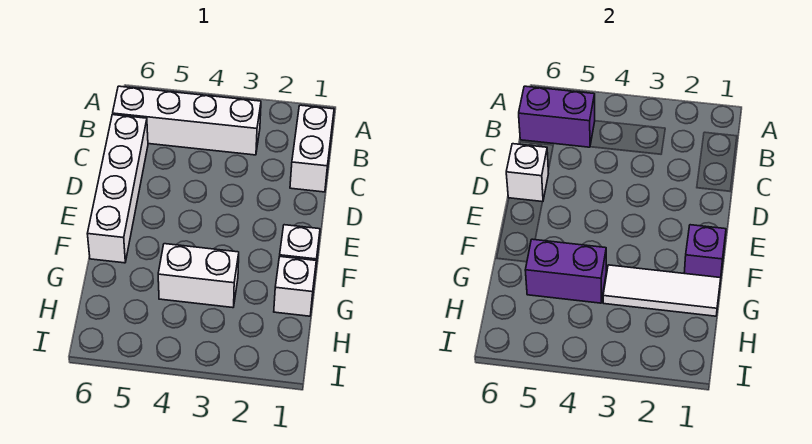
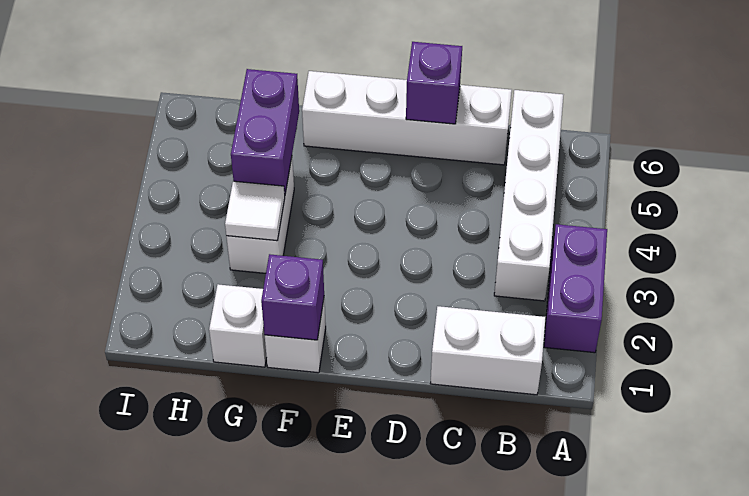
purple brick B5:B6 level 2 -> purple brick A2:A3 level 1
white brick D6 level 2 -> purple brick D6 level 2
white tile G1:G3 level 2 -> white tile G3 level 2

